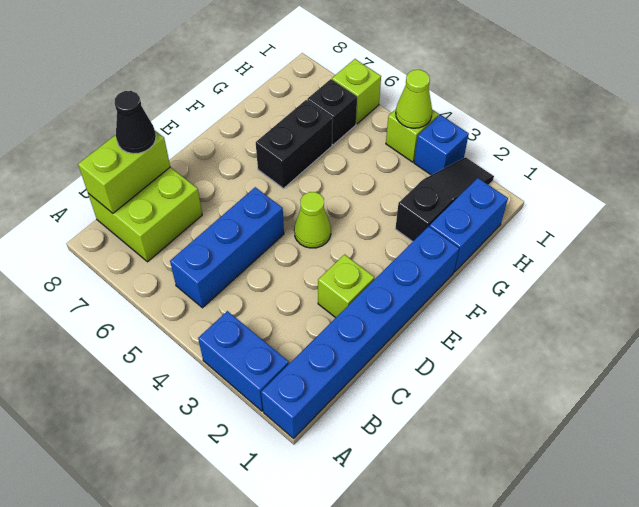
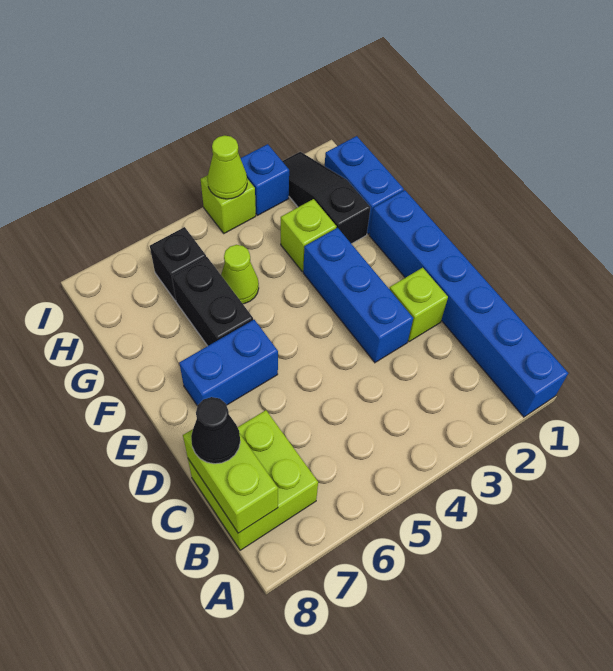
blue brick A2:A3 level 1 -> blue brick E6:E7 level 1
blue brick B5:D5 level 1 -> blue brick D3:F3 level 1
lime cone E4 level 1 -> lime cone G5 level 1
lime brick I6 level 1 -> lime brick G3 level 1

